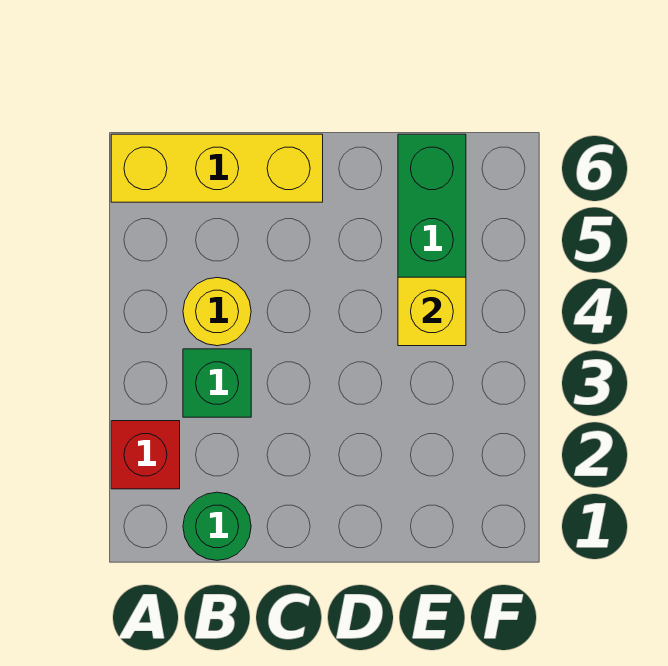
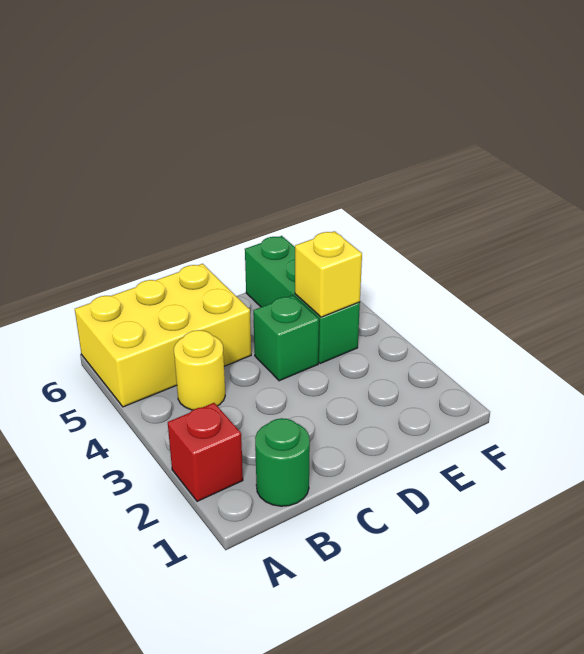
yellow brick A6:C6 level 1 -> yellow brick A5:C6 level 1
green brick B3 level 1 -> green brick D4 level 1

